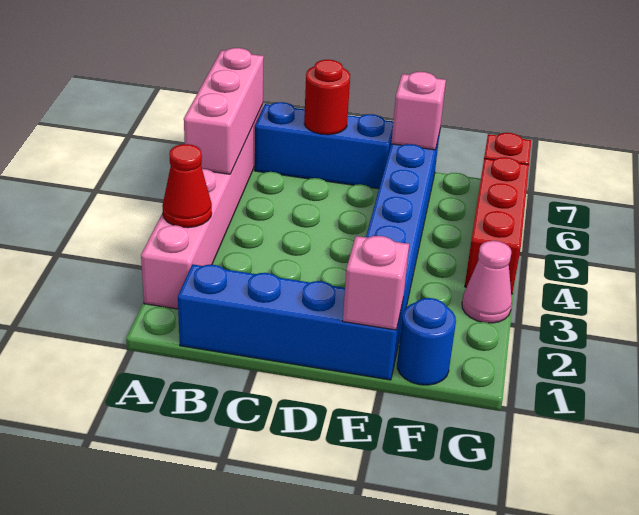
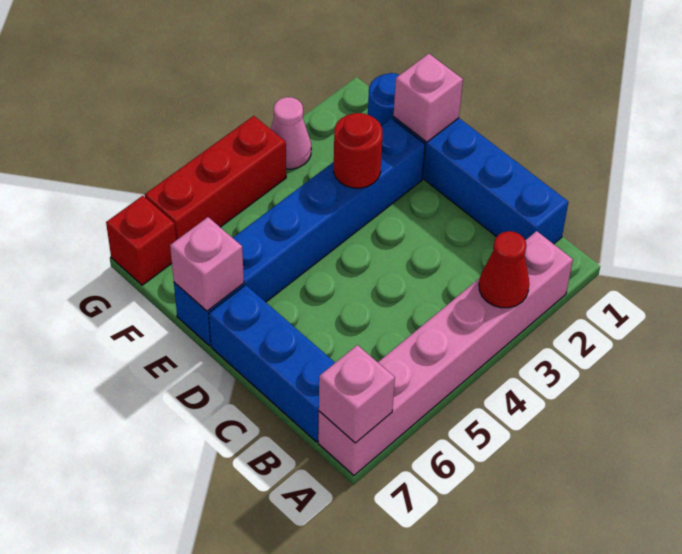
pink brick A5:A7 level 2 -> pink brick A7 level 2
red round brick C7 level 2 -> red round brick E3 level 2

